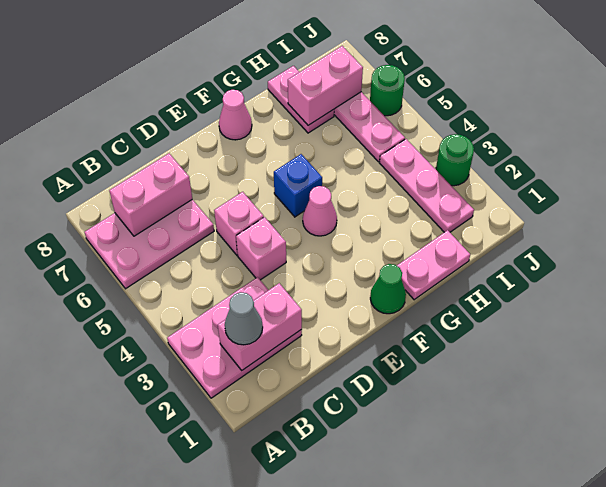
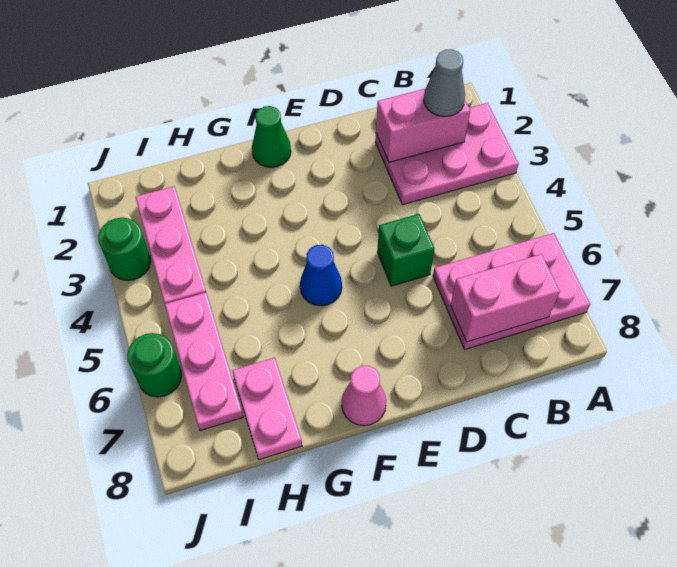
pink brick D4 level 1 -> none
pink brick D5 level 1 -> green brick D5 level 1
pink cone F4 level 1 -> none
blue brick F5 level 1 -> blue cone F5 level 1
pink plate G1:H1 level 1 -> none
pink brick H7:I7 level 2 -> none

